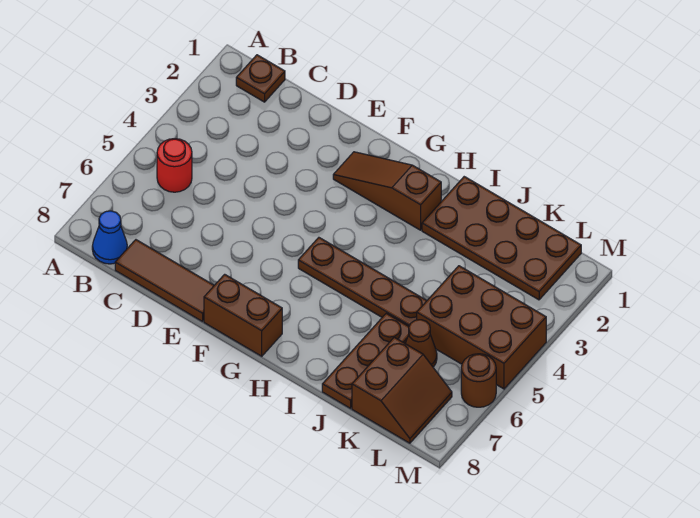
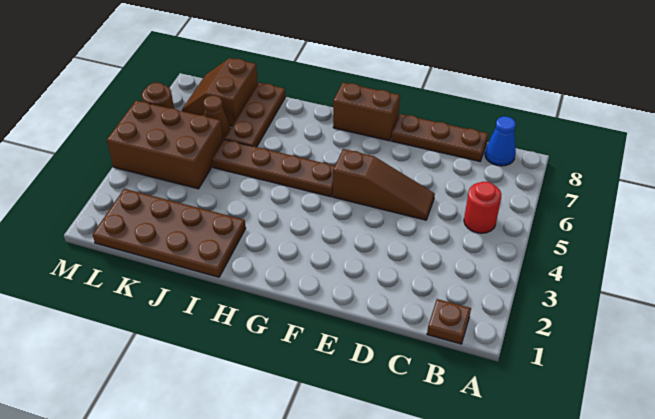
brown tile C8:E8 level 1 -> brown plate C8:E8 level 1
brown slope F2:H2 level 1 top H -> brown slope D5:F5 level 1 top F

